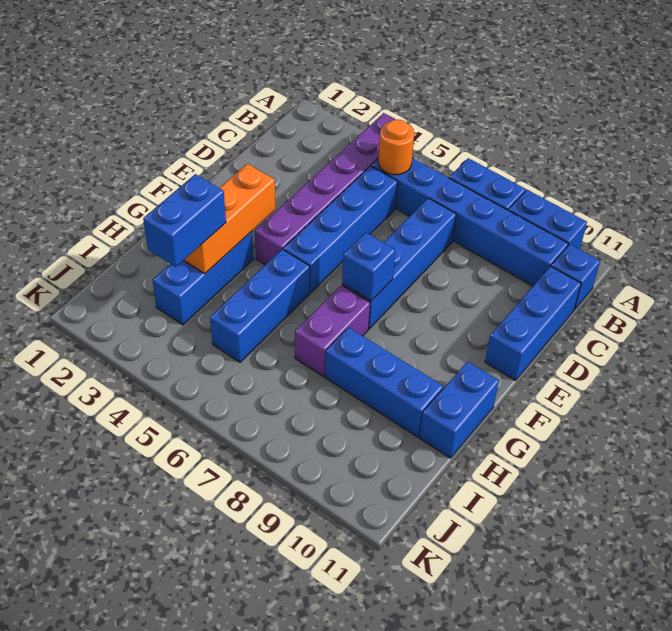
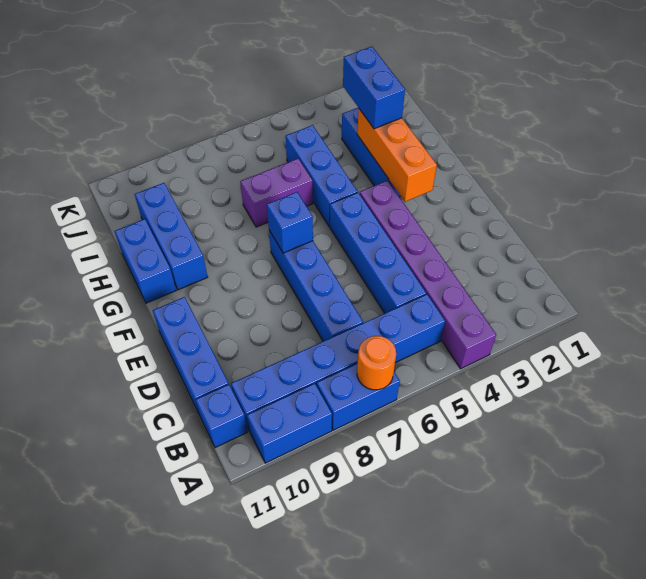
orange round brick B5 level 2 -> orange round brick A7 level 2
purple brick G7:H7 level 1 -> purple brick H6:H7 level 1
blue brick H8:H10 level 1 -> blue brick G10:I10 level 1

